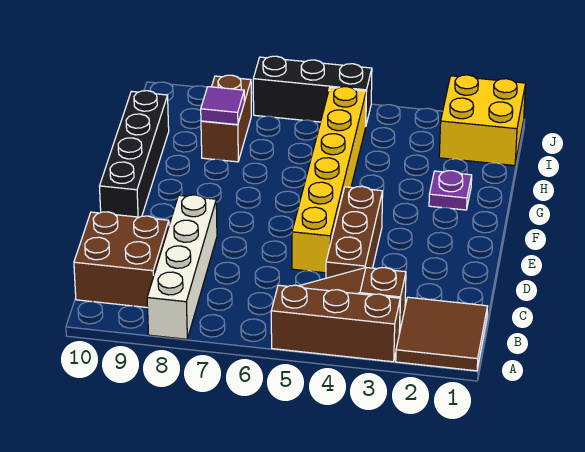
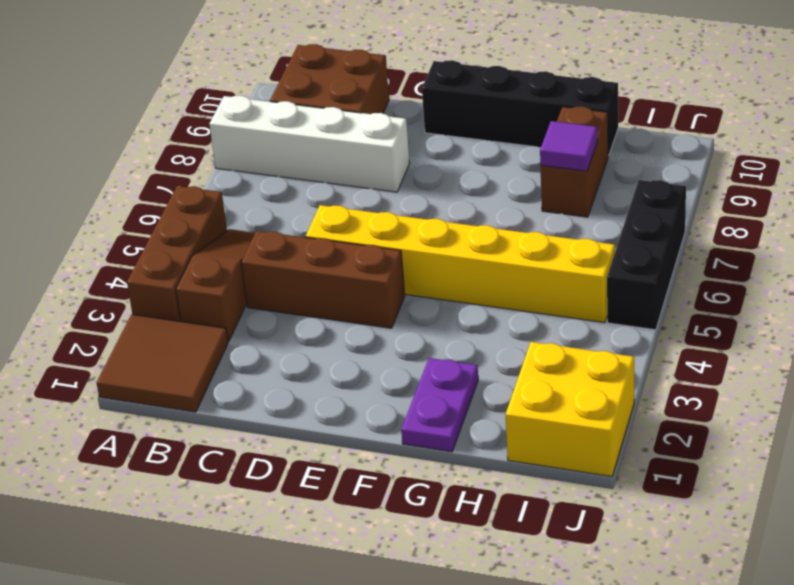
purple plate G2 level 1 -> purple plate G1:G2 level 1
brown brick H8:I8 level 1 -> brown brick H8:H9 level 1

